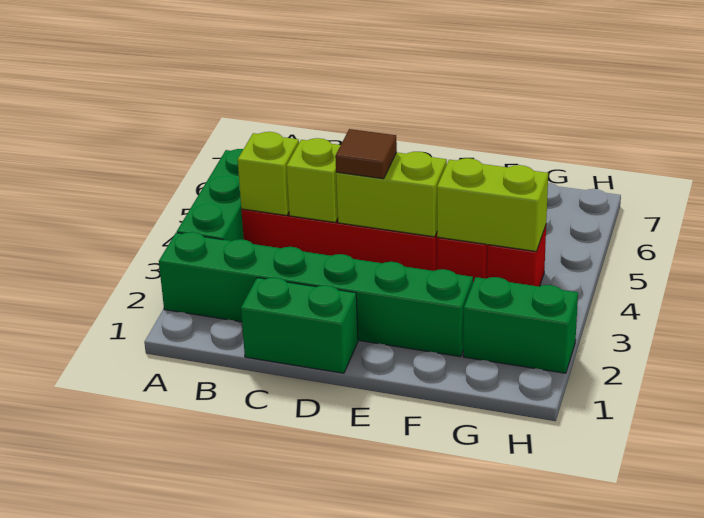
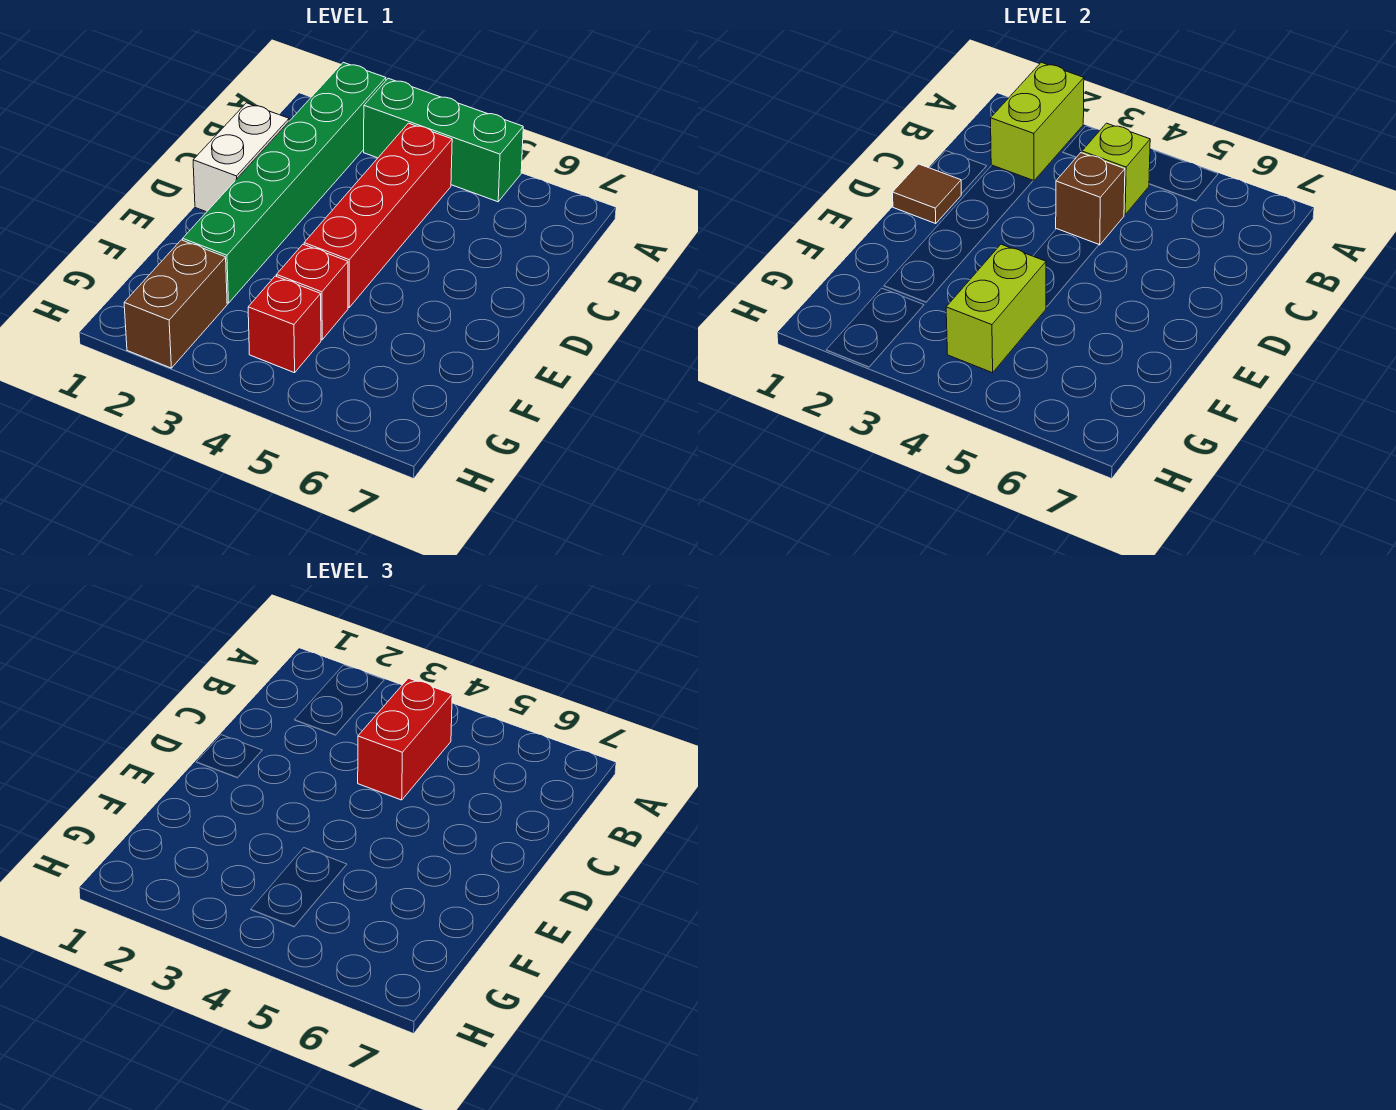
none -> red brick B4:C4 level 3
green brick C1:D1 level 1 -> white brick C1:D1 level 1
lime brick C4 level 2 -> brown brick C4 level 2
lime brick D4:E4 level 2 -> lime brick A2:B2 level 2
brown tile D4 level 3 -> brown tile D1 level 2
green brick G2:H2 level 1 -> brown brick G2:H2 level 1

